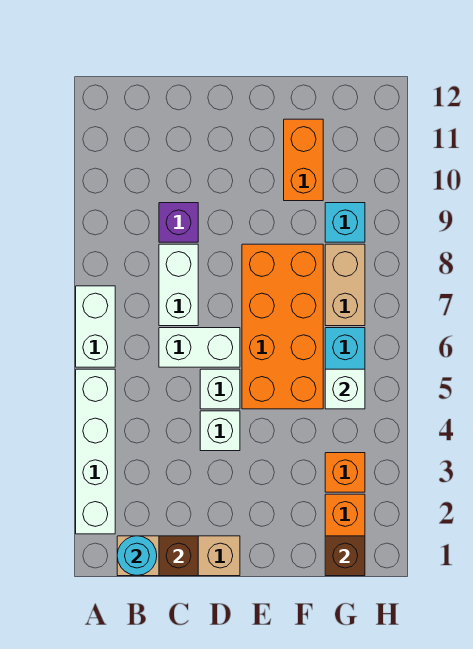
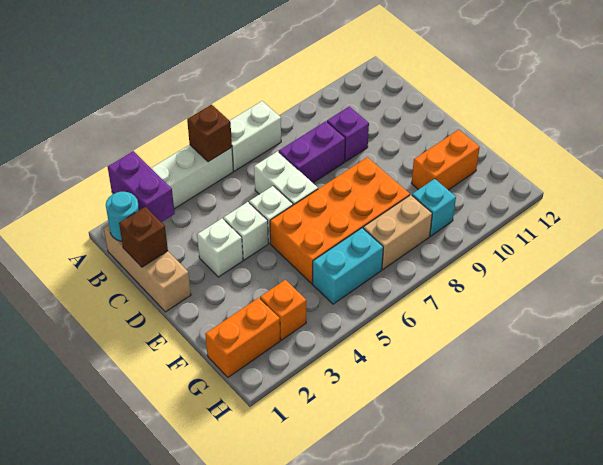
none -> purple brick A2:B2 level 2
white brick C7:C8 level 1 -> purple brick C7:C8 level 1
brown brick G1 level 2 -> brown brick A5 level 2
white brick G5 level 2 -> white brick D3 level 1

